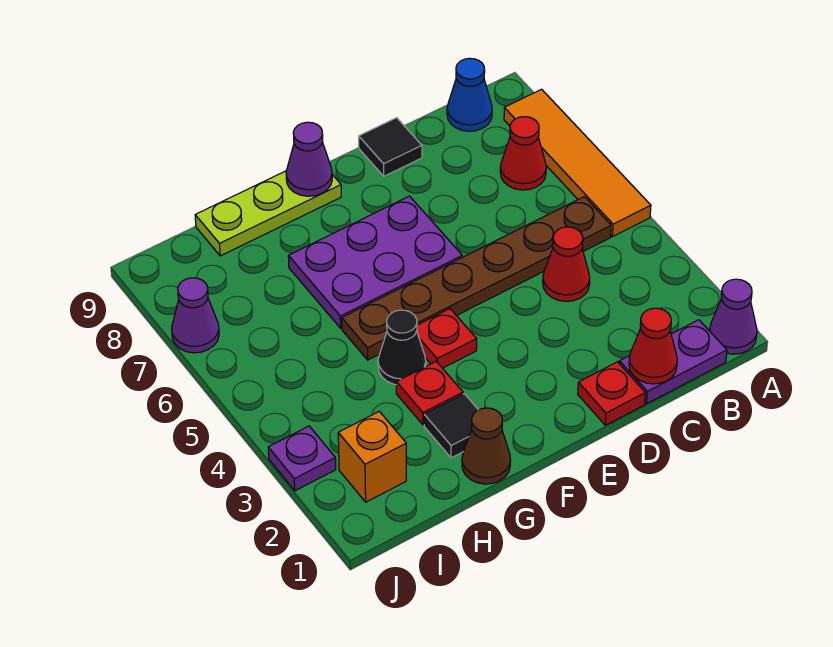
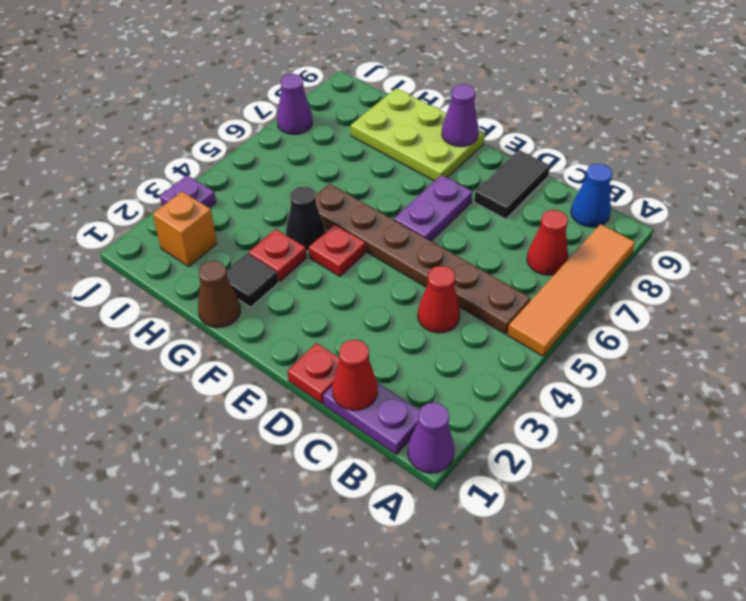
black tile D9 level 1 -> black tile D8:D9 level 1
purple plate E6:G7 level 1 -> purple plate E6:E7 level 1
lime plate F9:H9 level 1 -> lime plate F8:H9 level 1

